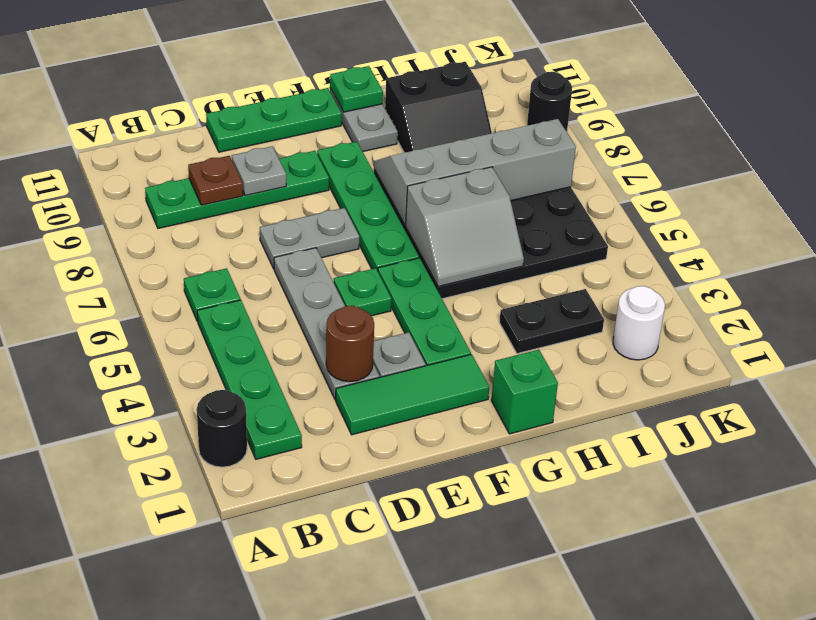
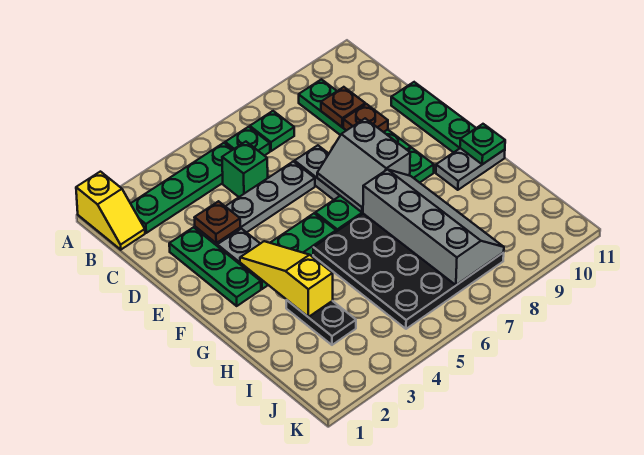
none -> yellow slope A1:B1 level 1 top A
black round brick A2 level 1 -> none
green tile D2:F2 level 1 -> green plate D2:F2 level 1
brown round brick D3 level 2 -> brown plate D3 level 2
grey plate D9 level 2 -> brown plate D9 level 2
green plate E5 level 1 -> green plate B7 level 1
none -> yellow slope F3:H3 level 2 top H
green brick G1 level 1 -> green brick C5 level 1
grey slope G5:H6 level 2 top 6 -> grey slope E7:F8 level 2 top 8
black slope H9:I10 level 1 top 10 -> none
white round brick J2 level 1 -> none
black round brick K9 level 1 -> none

